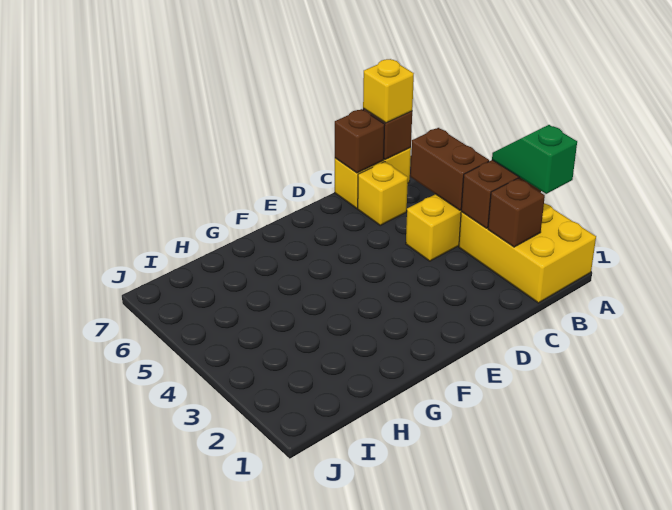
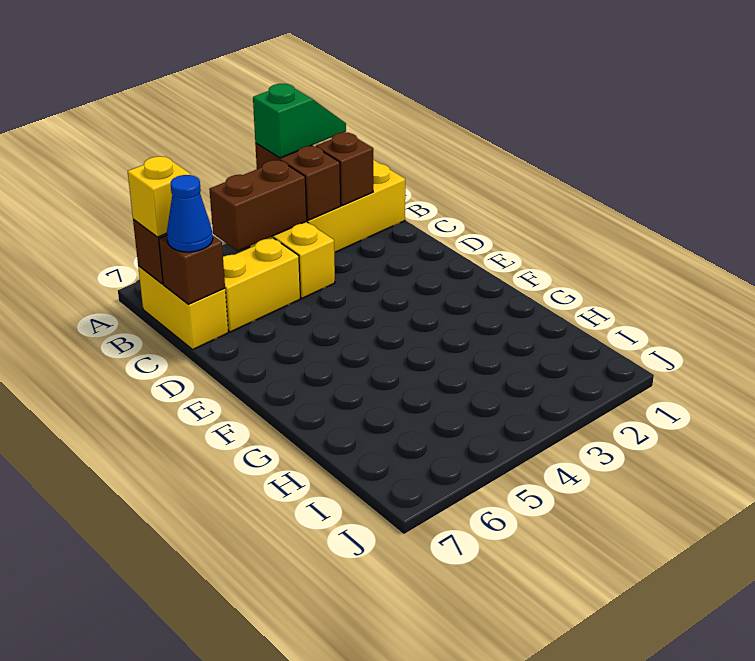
green slope A2:A3 level 3 top 2 -> green slope A2:A3 level 3 top 3
yellow brick C6 level 1 -> yellow brick C5:C6 level 1
none -> blue cone C7 level 3

